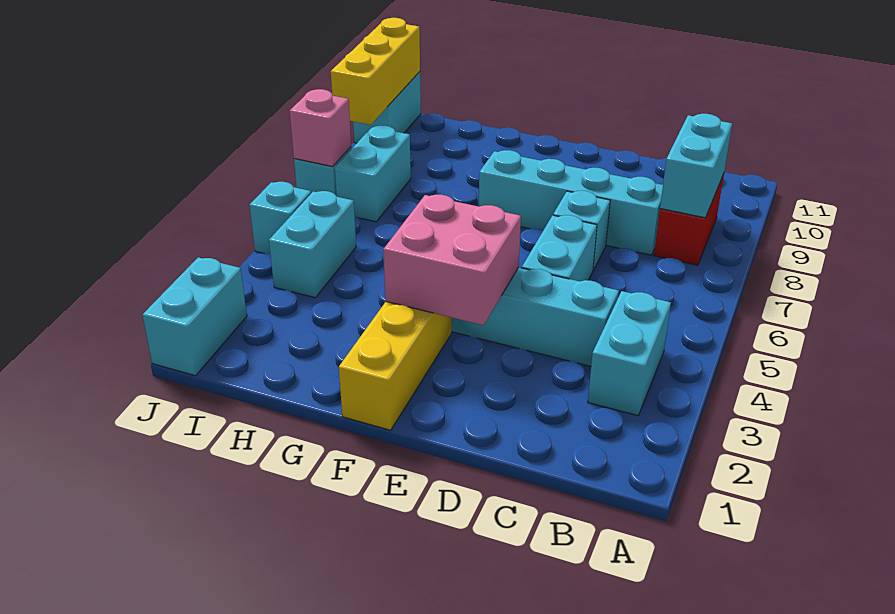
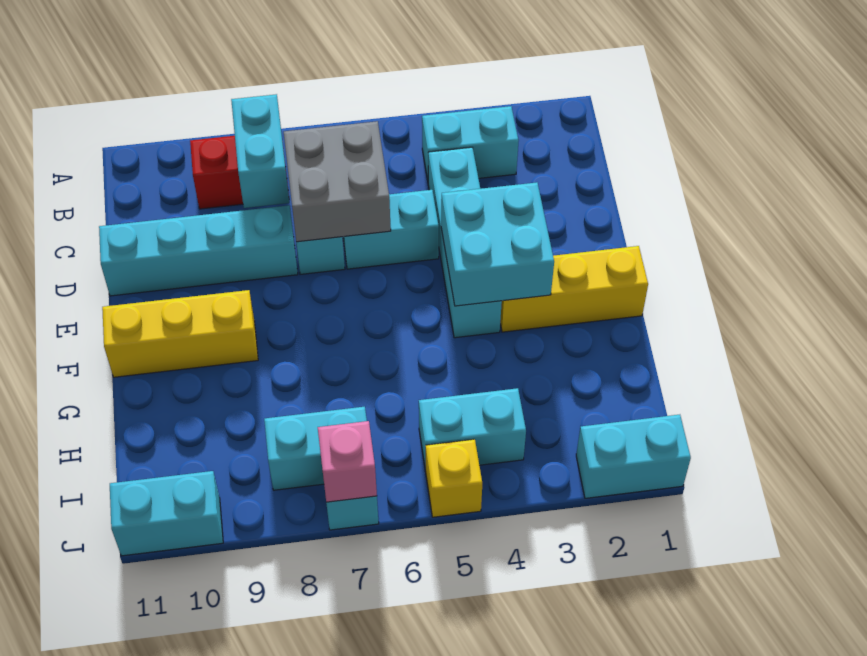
cyan brick B8:B9 level 2 -> cyan brick B8:C8 level 2
none -> grey brick C6:D7 level 2
cyan brick C8:F8 level 1 -> cyan brick D8:D11 level 1
pink brick E3:F4 level 2 -> cyan brick E3:F4 level 2
cyan brick J5 level 1 -> yellow brick J5 level 1
yellow brick J9:J11 level 2 -> yellow brick F9:F11 level 1

